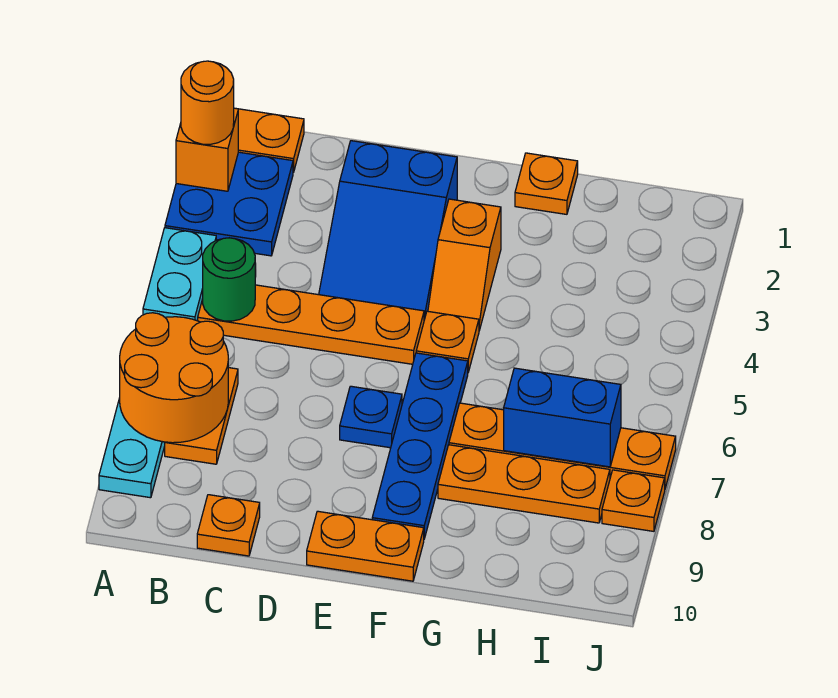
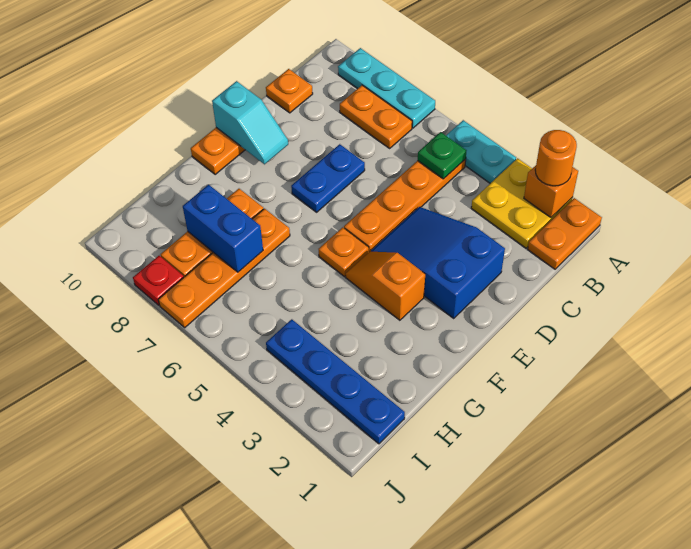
blue plate A2:B3 level 1 -> yellow plate A2:B3 level 1
orange round brick A7:B8 level 2 -> none
green round brick B5 level 2 -> green plate B5 level 2
blue plate E7 level 1 -> blue plate D7:E7 level 1
none -> cyan slope E9:E10 level 2 top 10
blue plate F6:F9 level 1 -> blue plate I1:I4 level 1
orange plate G1 level 1 -> none
blue brick H7:I7 level 2 -> blue brick H7:H8 level 2
orange plate J8 level 1 -> red plate J8 level 1

